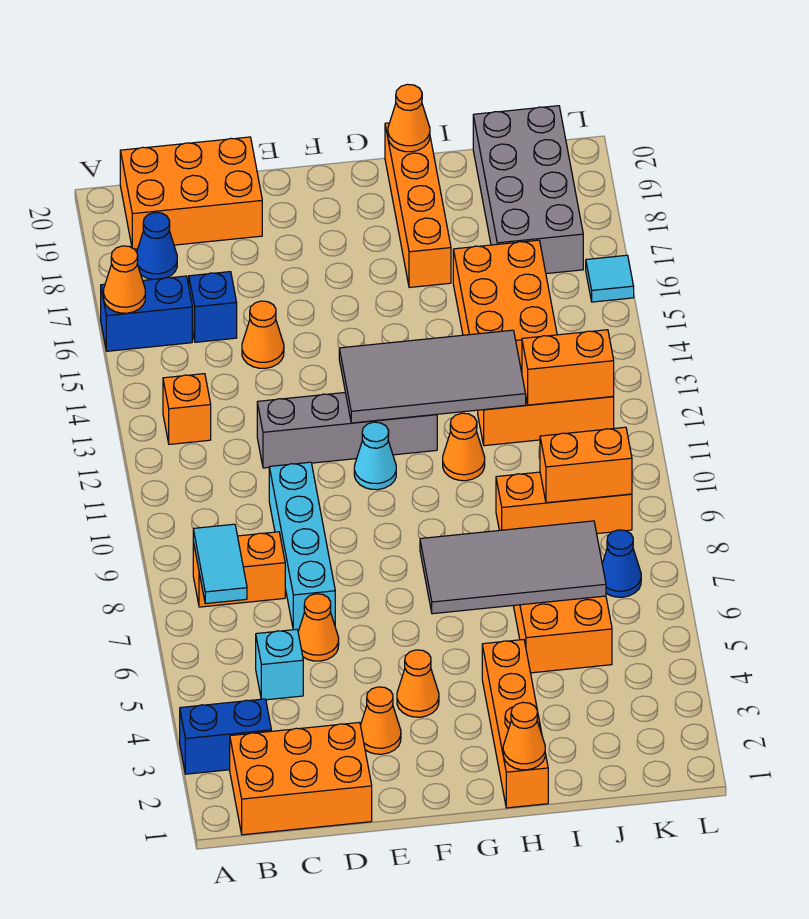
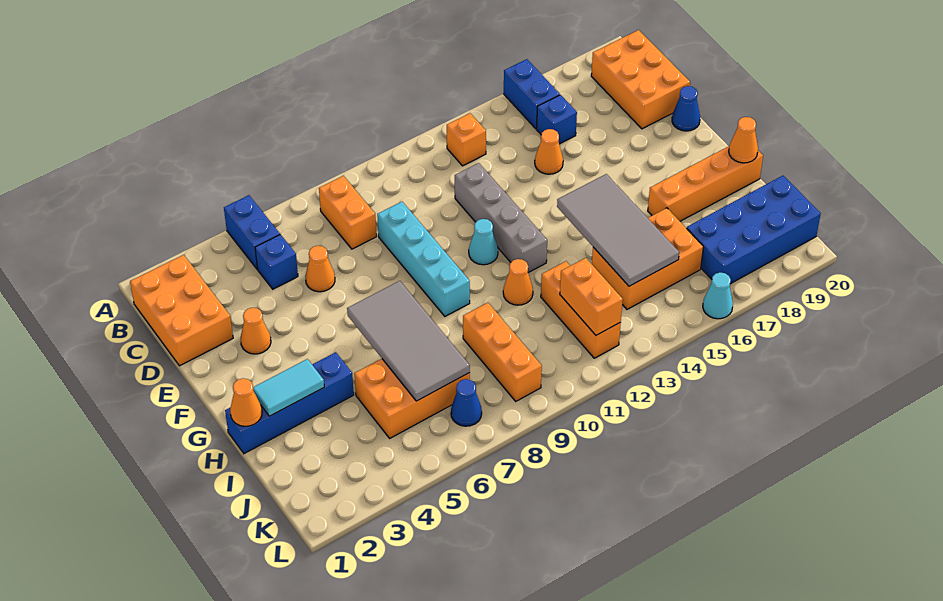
blue brick A3:B3 level 1 -> blue brick A5:B5 level 1
orange cone A16 level 2 -> none
cyan tile B7:B8 level 2 -> cyan tile H2:H3 level 2
blue cone B18 level 1 -> blue cone E20 level 1
cyan brick C5 level 1 -> blue brick C5 level 1
cyan brick D7:D10 level 1 -> cyan brick D9:G9 level 1
orange cone F4 level 1 -> none
grey tile F12:I13 level 2 -> grey tile G14:J15 level 2
orange brick H1:H4 level 1 -> blue brick H1:H4 level 1
orange brick J9:K9 level 2 -> none
grey brick J17:K20 level 1 -> blue brick J17:K20 level 1
cyan tile L16 level 1 -> cyan cone L16 level 1

